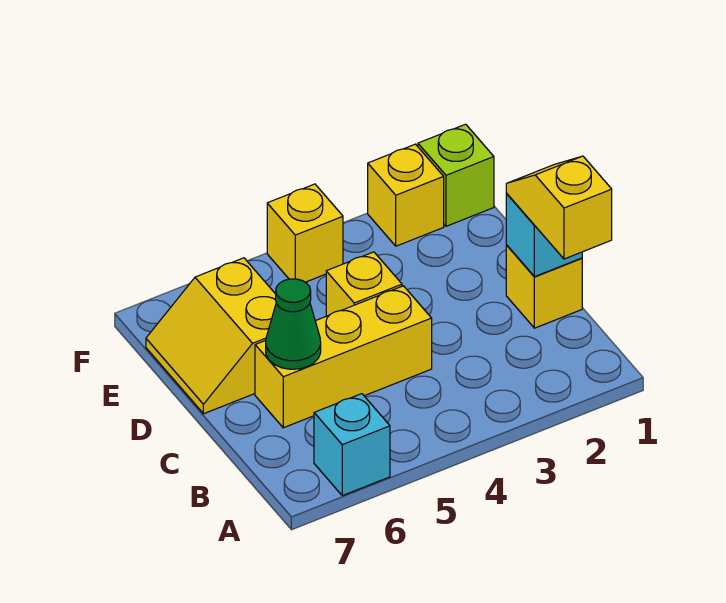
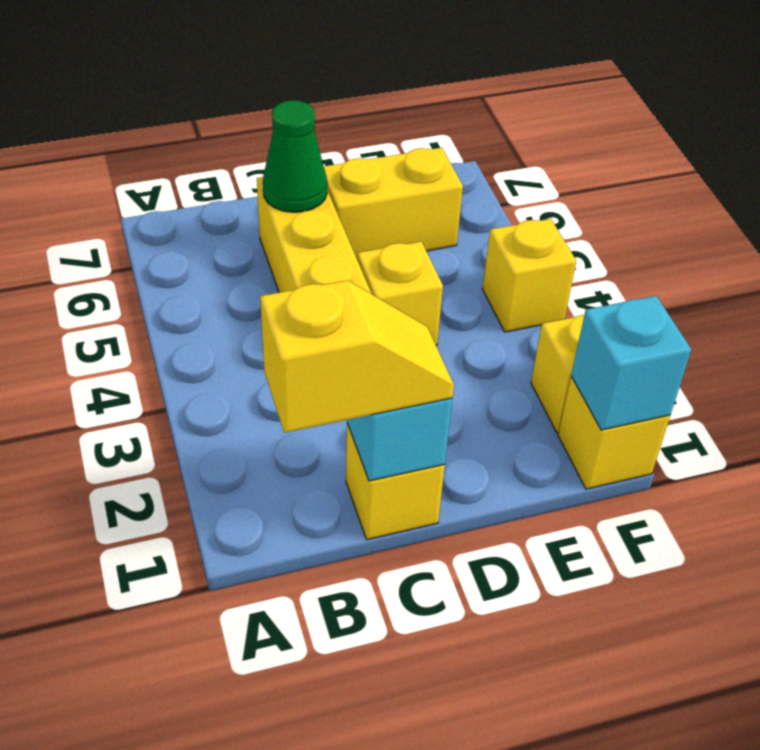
cyan brick A6 level 1 -> cyan brick F1 level 2
lime brick F1 level 1 -> yellow brick F1 level 1

